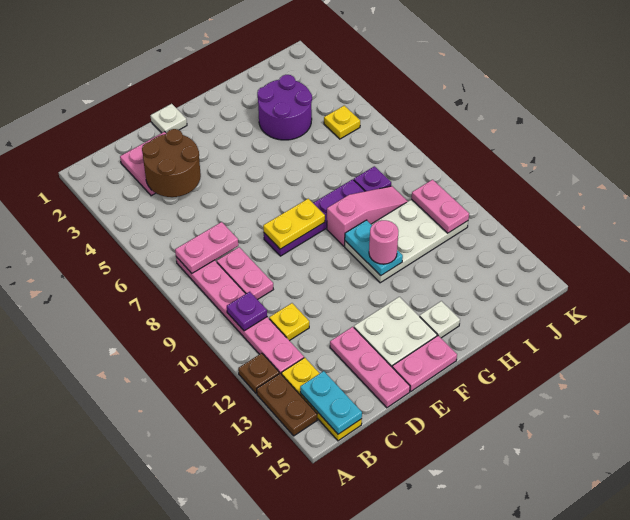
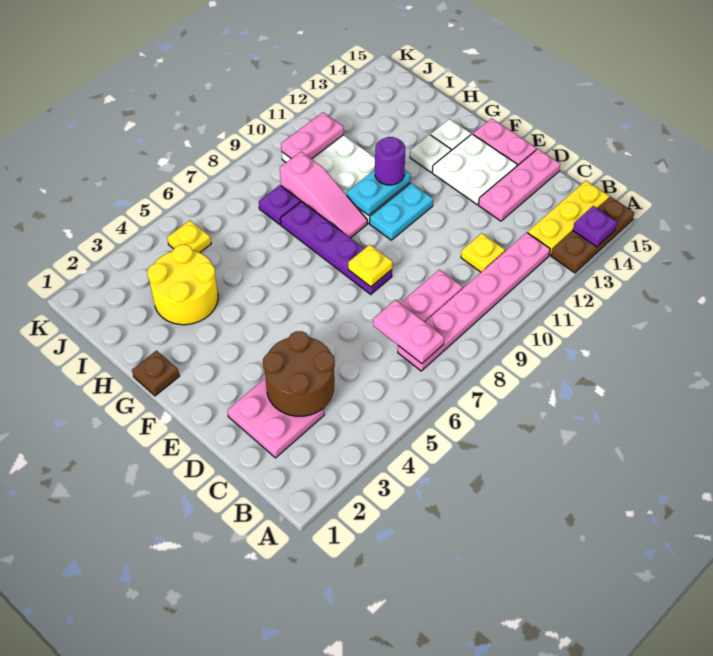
brown plate A12 level 1 -> brown plate G1 level 1
brown plate A13:A14 level 1 -> brown plate A13:A15 level 1
purple plate B10 level 2 -> purple plate A14 level 2
cyan plate B14:B15 level 2 -> cyan plate F10:F11 level 1
white plate E1 level 1 -> white plate G13 level 1
yellow plate E8:F8 level 2 -> yellow plate E8 level 2
pink slope G9:I9 level 1 top G -> pink slope G9:I9 level 1 top I
pink round brick G11 level 3 -> purple round brick G11 level 3
purple round brick H3:I4 level 1 -> yellow round brick H3:I4 level 1

